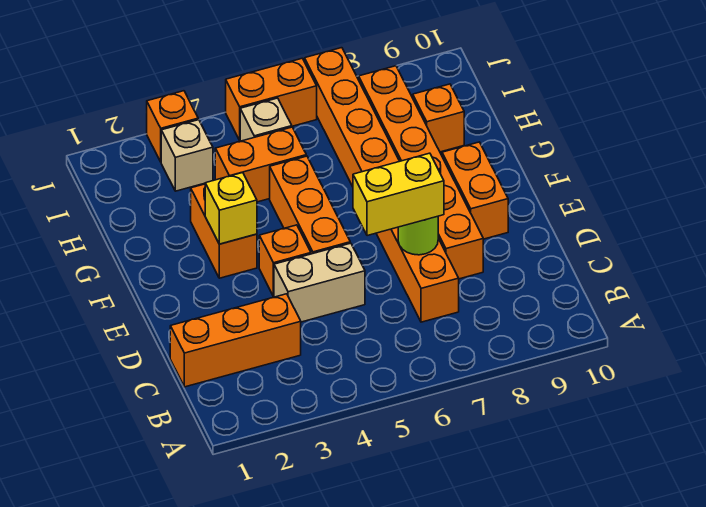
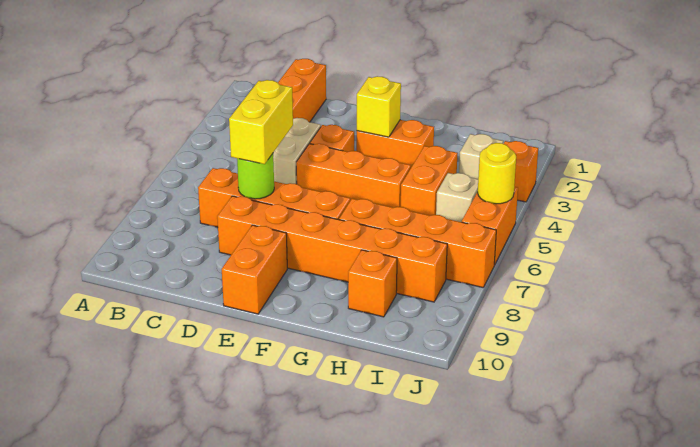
orange brick E9:F9 level 1 -> orange brick E9:E10 level 1
none -> yellow round brick J5 level 2

